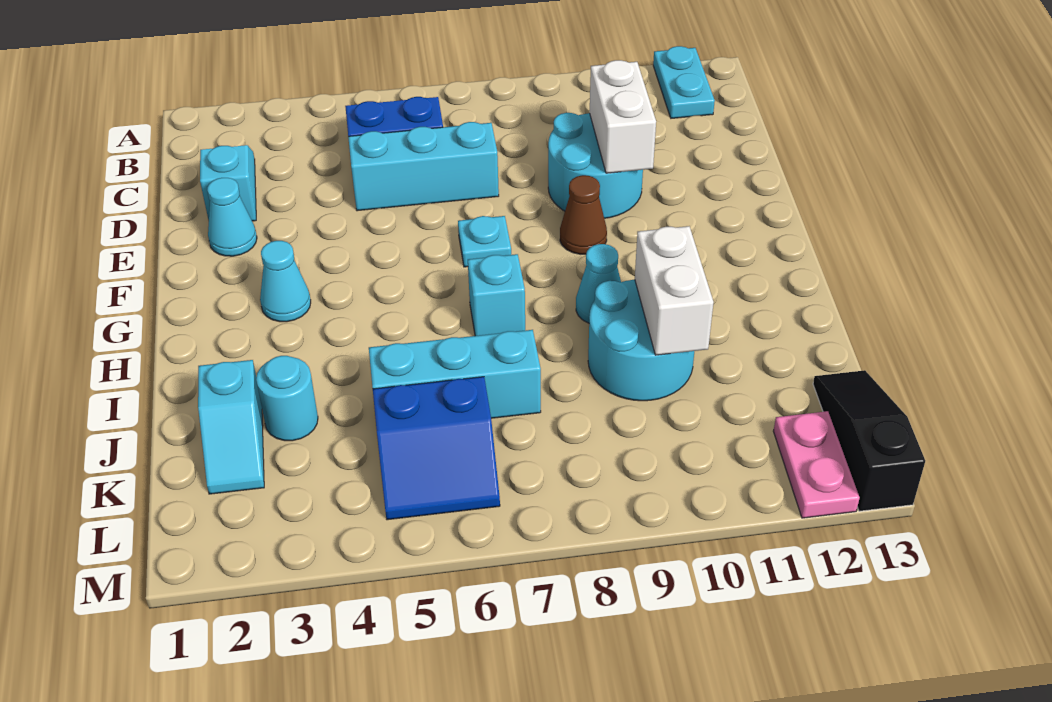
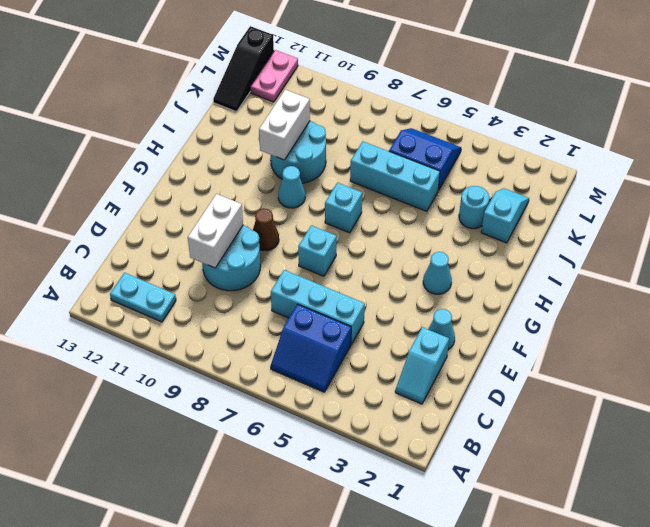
cyan plate A12:B12 level 1 -> cyan plate B11:B12 level 1
cyan plate F7 level 1 -> cyan brick F7 level 1

